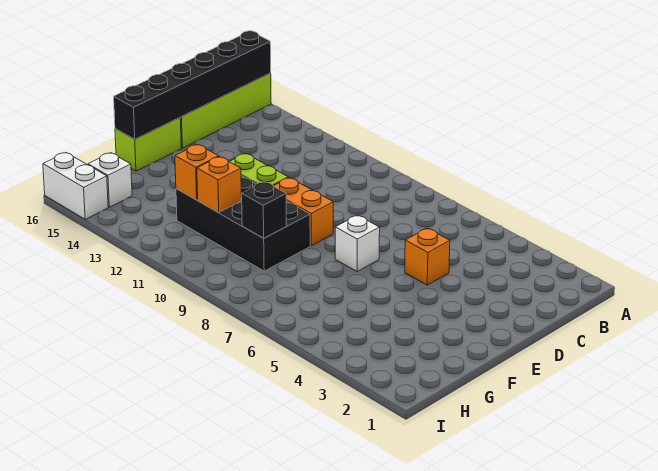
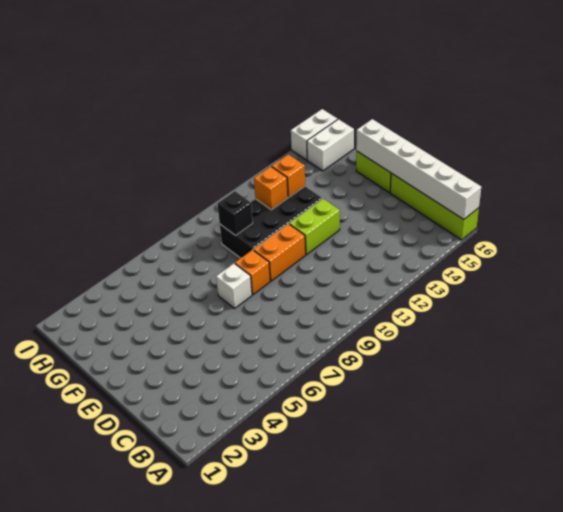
black brick A16:F16 level 2 -> white brick A16:F16 level 2
orange brick D5 level 1 -> orange brick E8 level 1
white brick H15 level 1 -> white brick H15:H16 level 1

